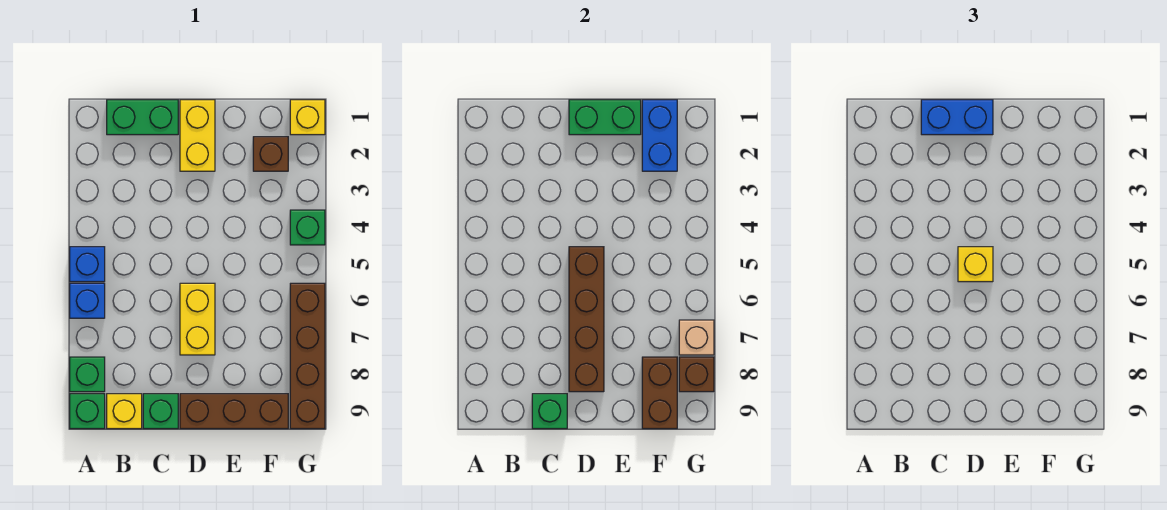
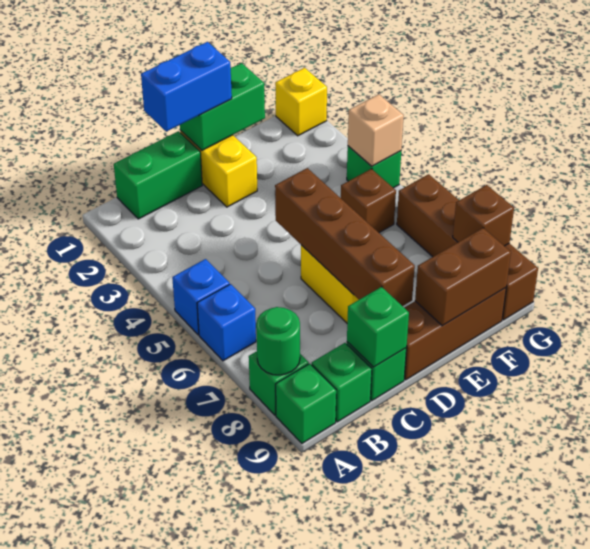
none -> green round brick A8 level 2
yellow brick B9 level 1 -> green brick B9 level 1
yellow brick D5 level 3 -> none
blue brick F1:F2 level 2 -> none
brown brick F2 level 1 -> brown brick F5 level 1
brown brick F8:F9 level 2 -> brown brick E9:F9 level 2
tan brick G7 level 2 -> tan brick G4 level 2

